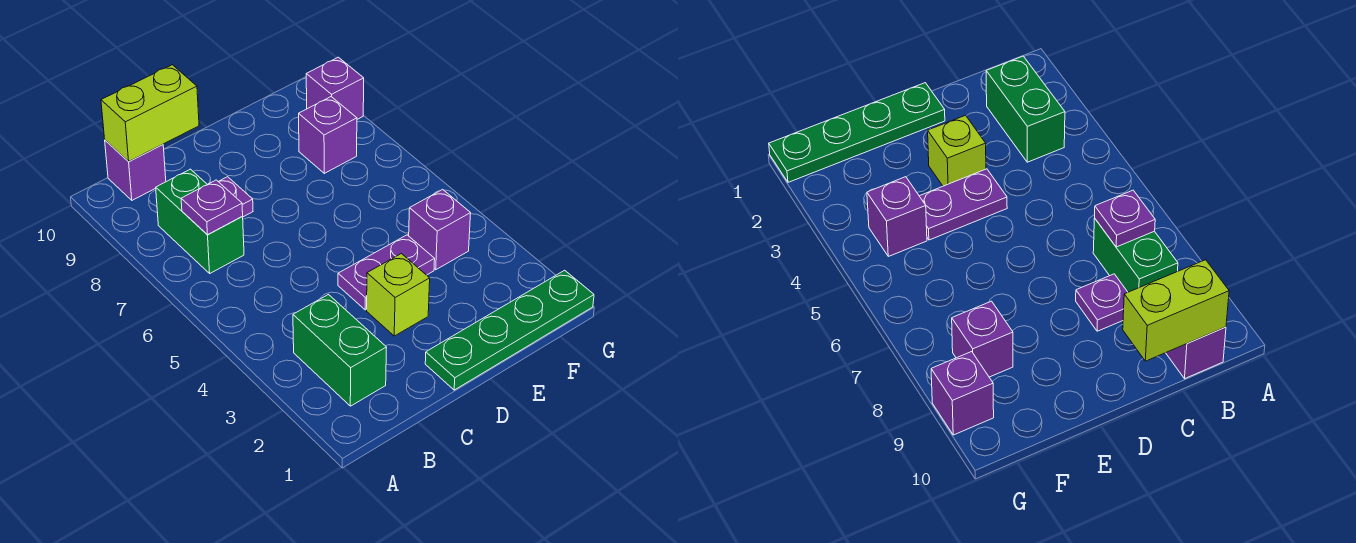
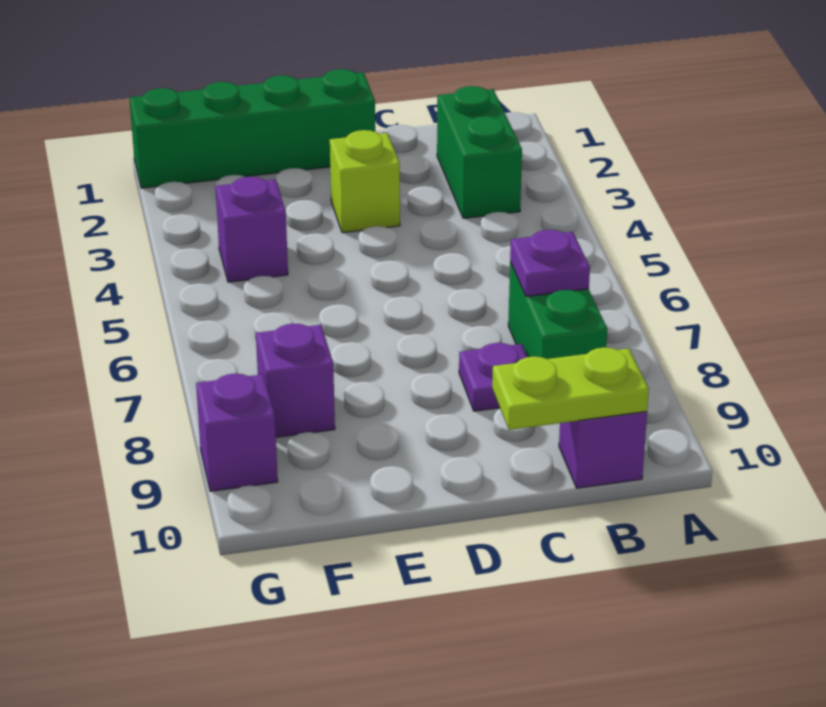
lime brick B10:C10 level 2 -> lime plate B10:C10 level 2
green plate D1:G1 level 1 -> green brick D1:G1 level 1
purple plate D4:E4 level 1 -> none

